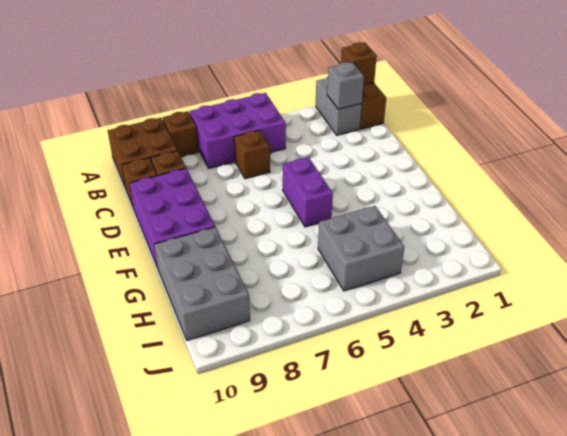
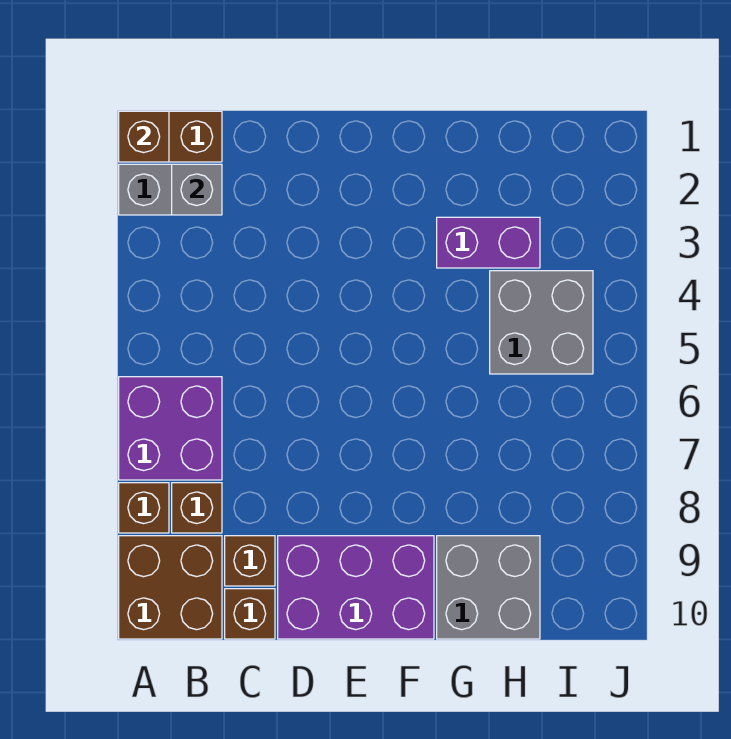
purple brick A5:B7 level 1 -> purple brick A6:B7 level 1
brown brick C6 level 1 -> brown brick B8 level 1
purple brick E5:F5 level 1 -> purple brick G3:H3 level 1
grey brick G9:I10 level 1 -> grey brick G9:H10 level 1

